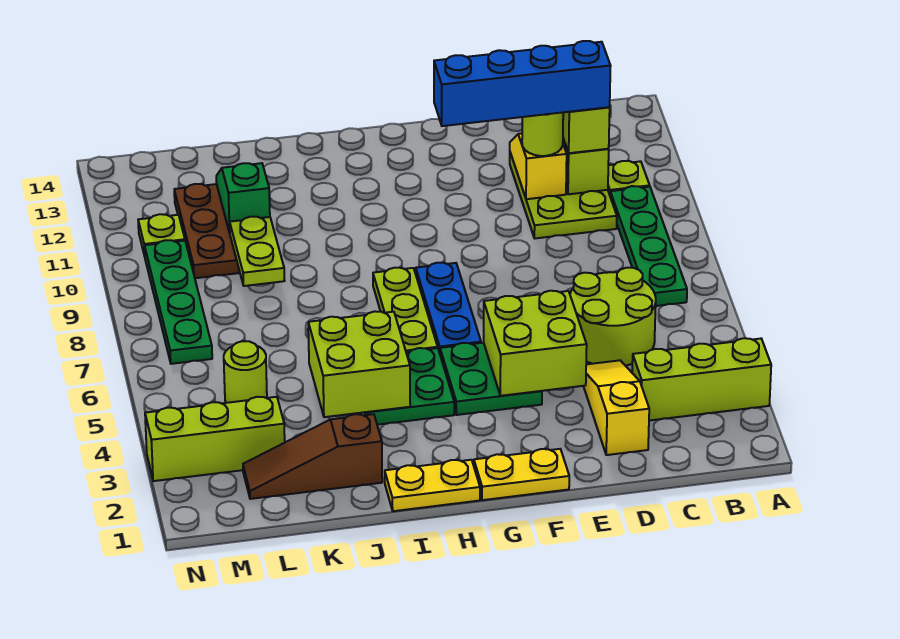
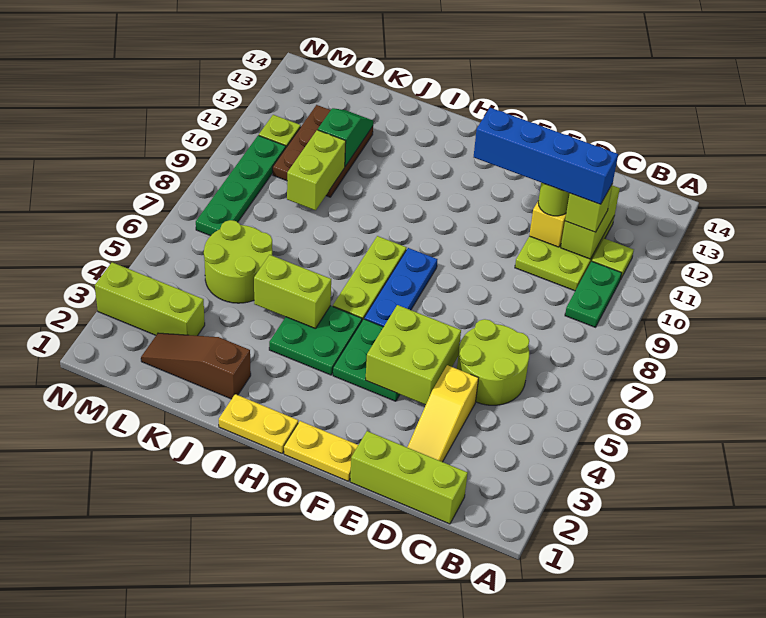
lime brick A3:C3 level 1 -> lime brick C1:E1 level 1
green plate B7:B10 level 1 -> green plate B9:B10 level 1
yellow slope D2:D4 level 1 top 2 -> yellow slope D2:D4 level 1 top 4
lime brick I4:J5 level 2 -> lime brick I5:J5 level 2
lime plate K9:K10 level 2 -> lime brick K9:K10 level 2
lime round brick L5 level 1 -> lime round brick K5:L6 level 1

